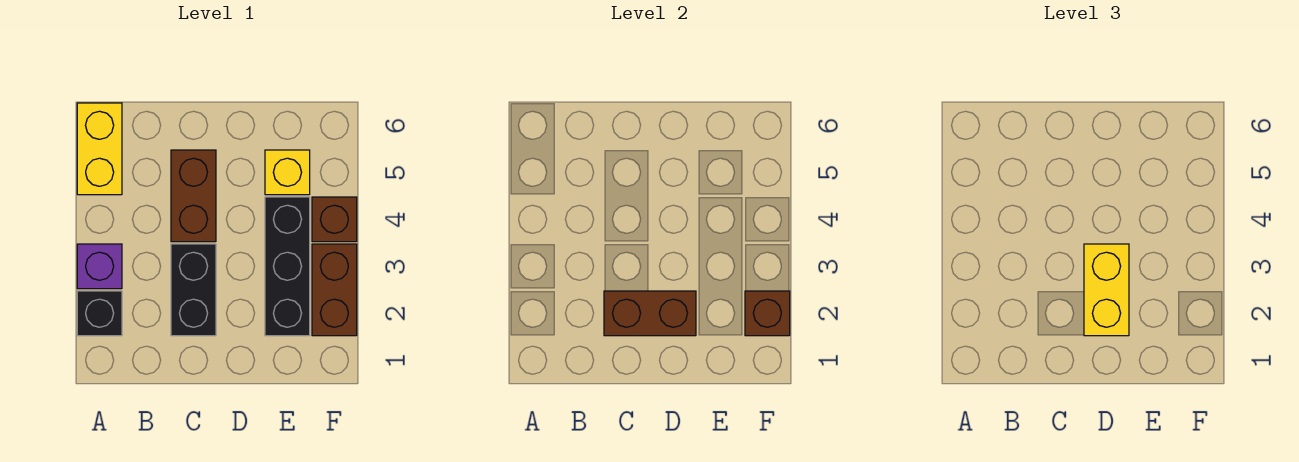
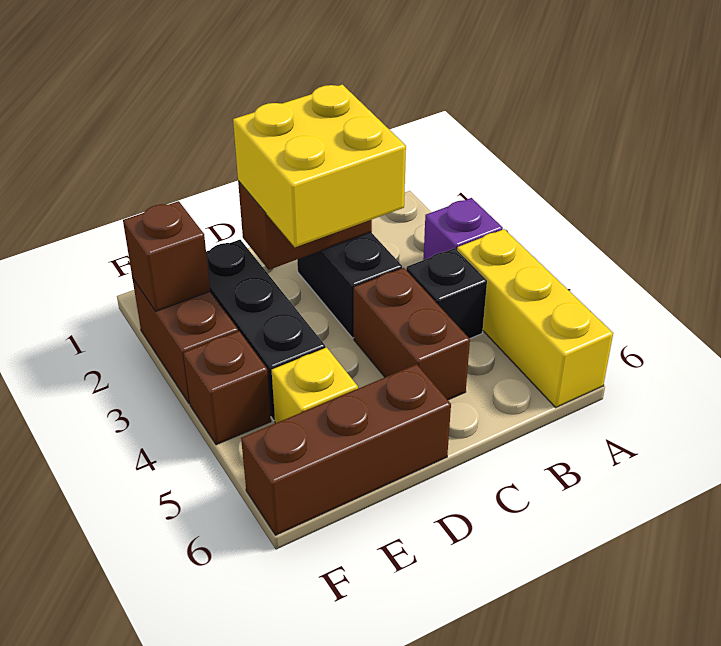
black brick A2 level 1 -> black brick B4 level 1
yellow brick A5:A6 level 1 -> yellow brick A4:A6 level 1
yellow brick D2:D3 level 3 -> yellow brick C2:D3 level 3
none -> brown brick D6:F6 level 1

